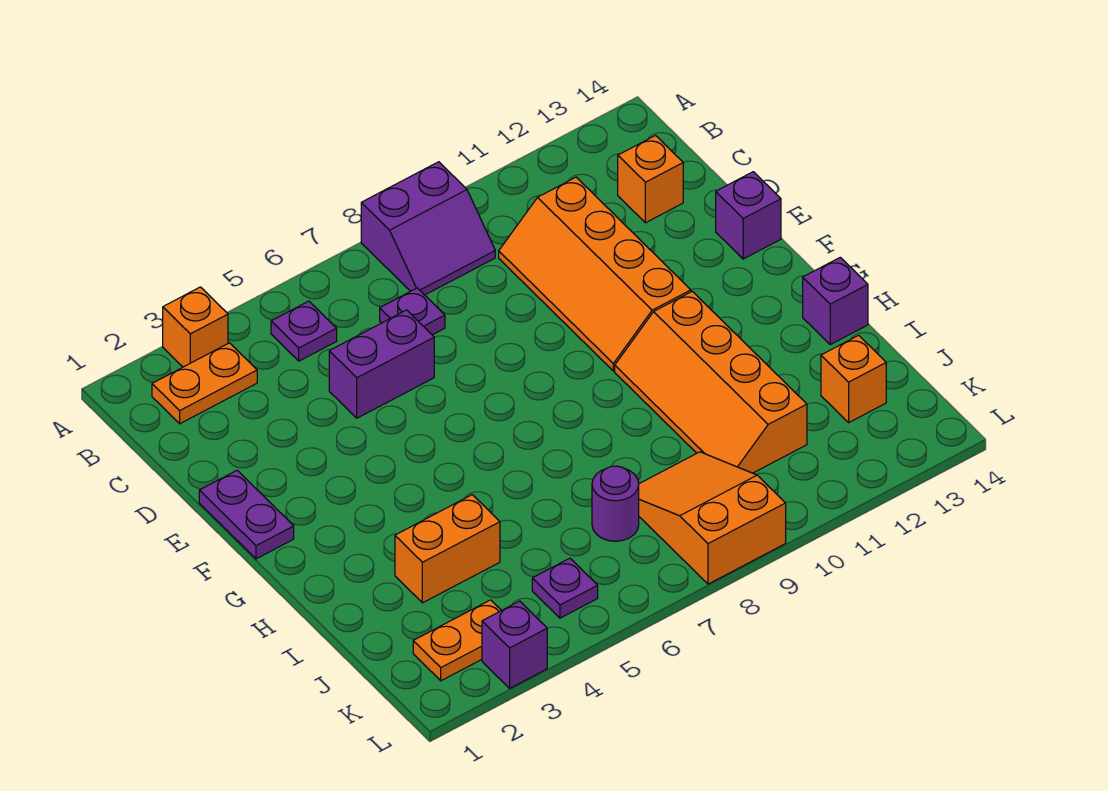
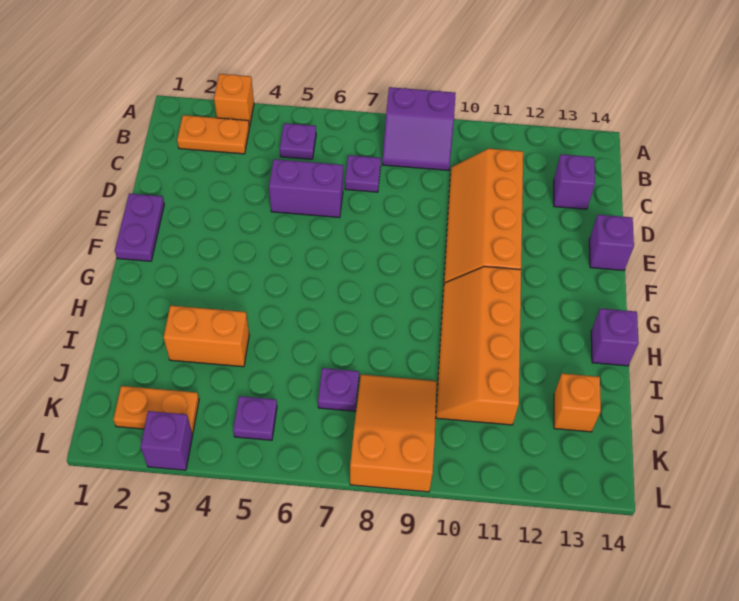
orange brick C13 level 1 -> purple brick C13 level 1
purple round brick J7 level 1 -> purple plate J7 level 1

